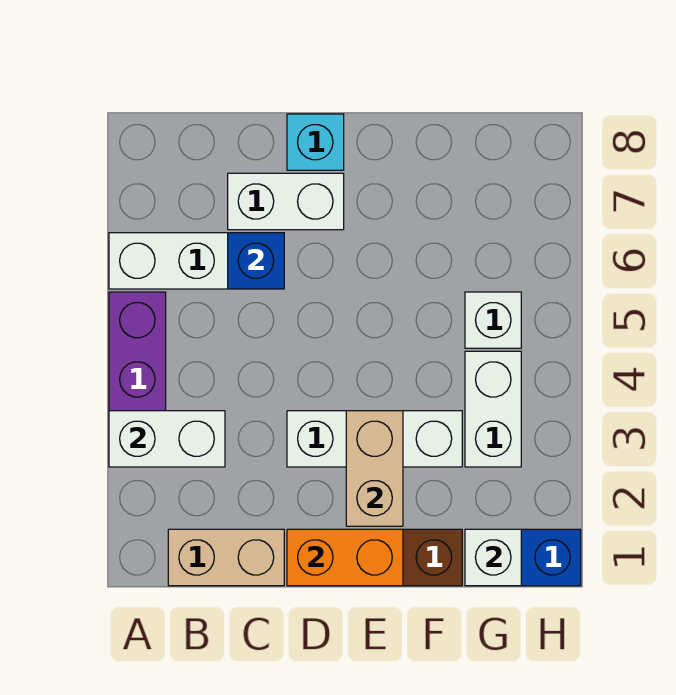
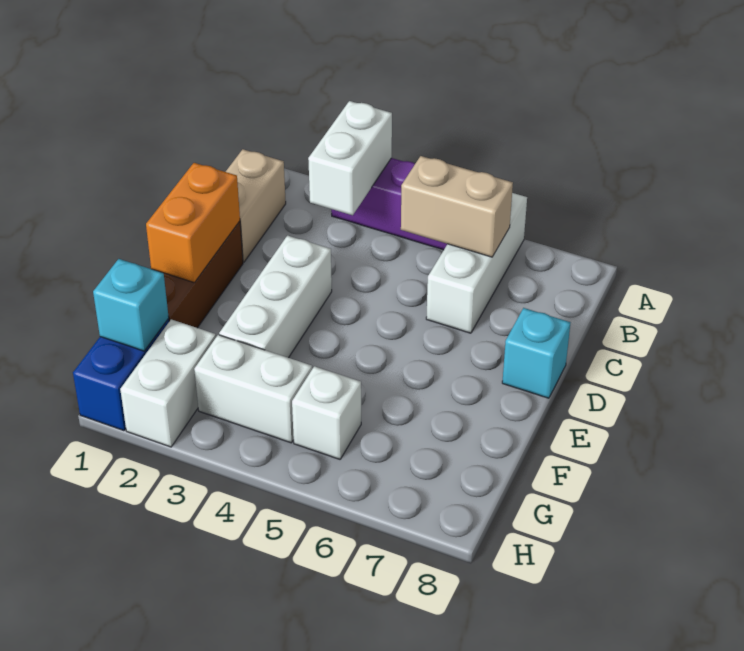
blue brick C6 level 2 -> none
white brick C7:D7 level 1 -> white brick G2:H2 level 1
tan brick E2:E3 level 2 -> tan brick B5:B6 level 2
white brick G1 level 2 -> cyan brick G1 level 2

